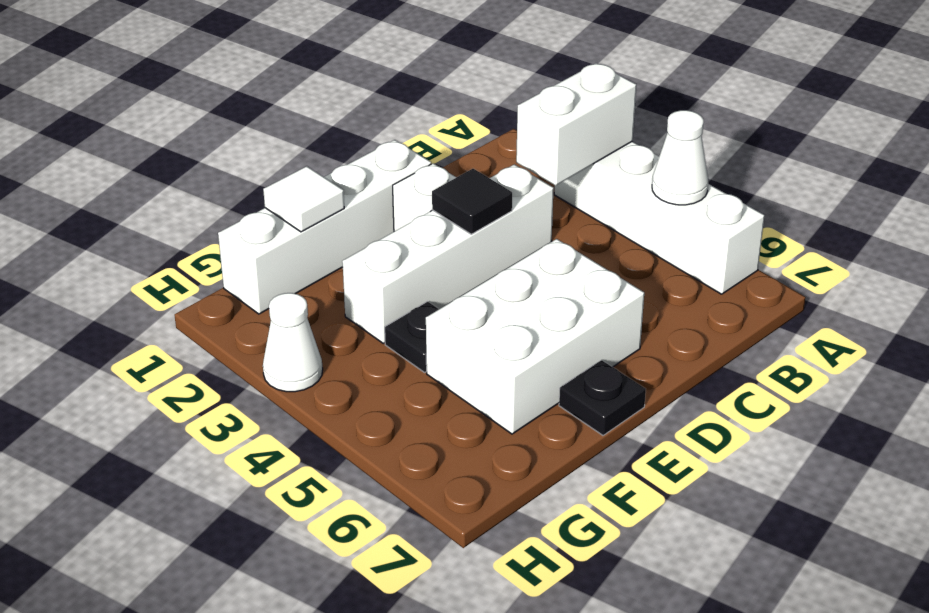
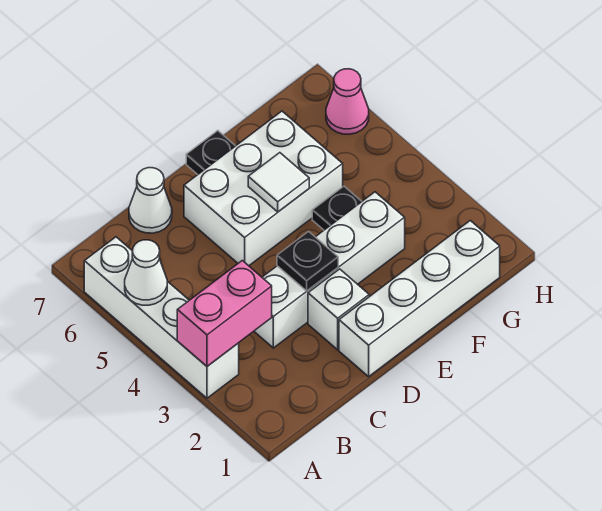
white brick A3:B3 level 2 -> pink brick A3:B3 level 2
black tile D3 level 2 -> black plate D3 level 2
white tile F1 level 2 -> white tile E5 level 2
white cone H3 level 1 -> white cone C7 level 1
none -> pink cone H6 level 1

